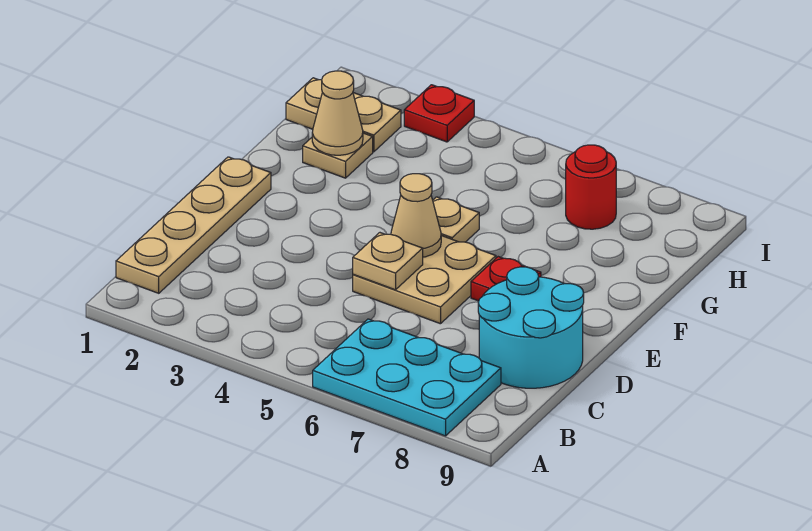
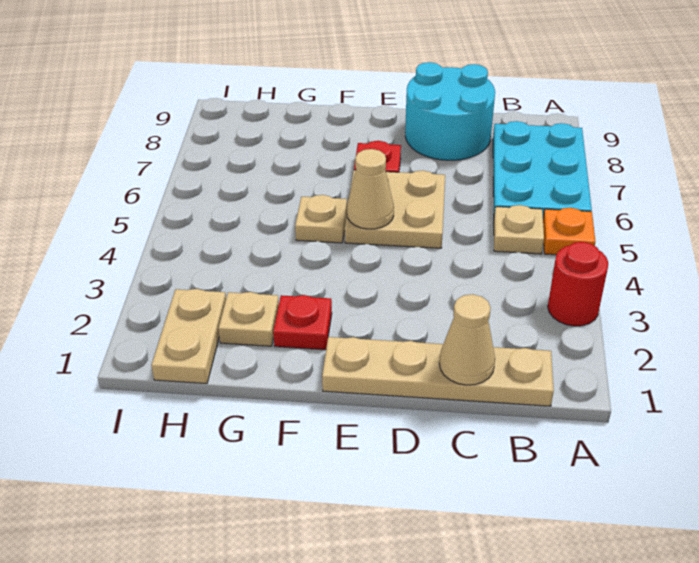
none -> orange plate A5 level 1
tan plate D5 level 2 -> tan plate B5 level 1
tan cone G2 level 2 -> tan cone C1 level 2
red round brick H7 level 1 -> red round brick A3 level 1
red plate I3 level 1 -> red plate F2 level 1

